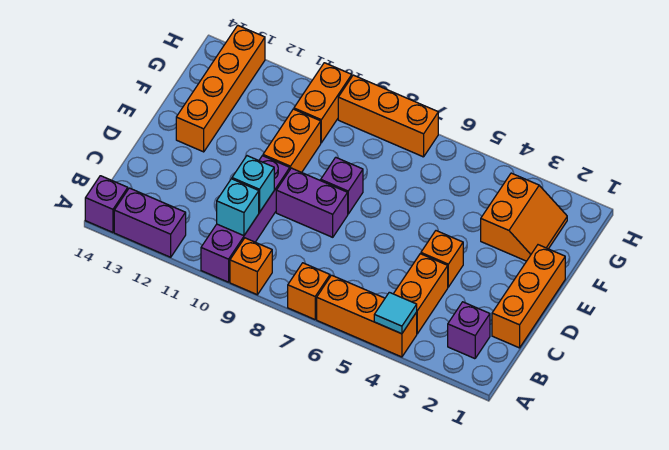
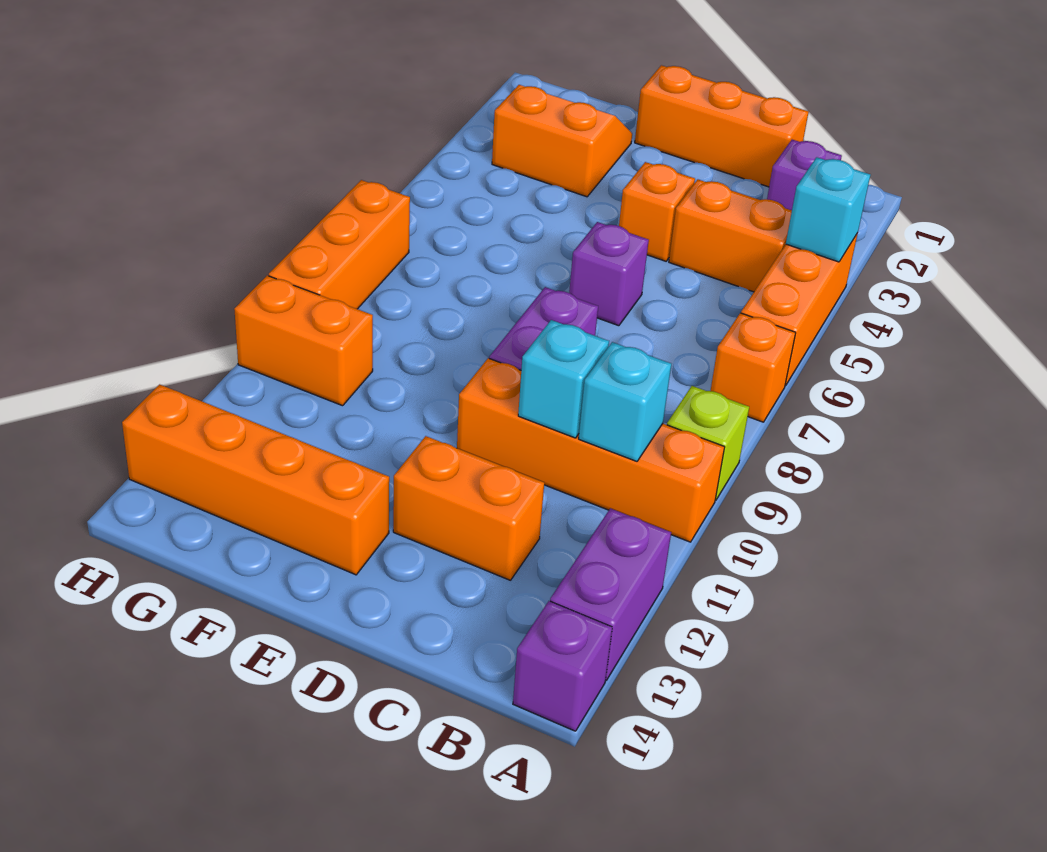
cyan tile A4 level 2 -> cyan brick A4 level 2
orange brick A9 level 1 -> lime brick A9 level 1
purple brick A10:D10 level 1 -> orange brick A10:D10 level 1
purple brick E8 level 1 -> purple brick D6 level 1
orange brick E10:F10 level 1 -> orange brick C12:D12 level 1

